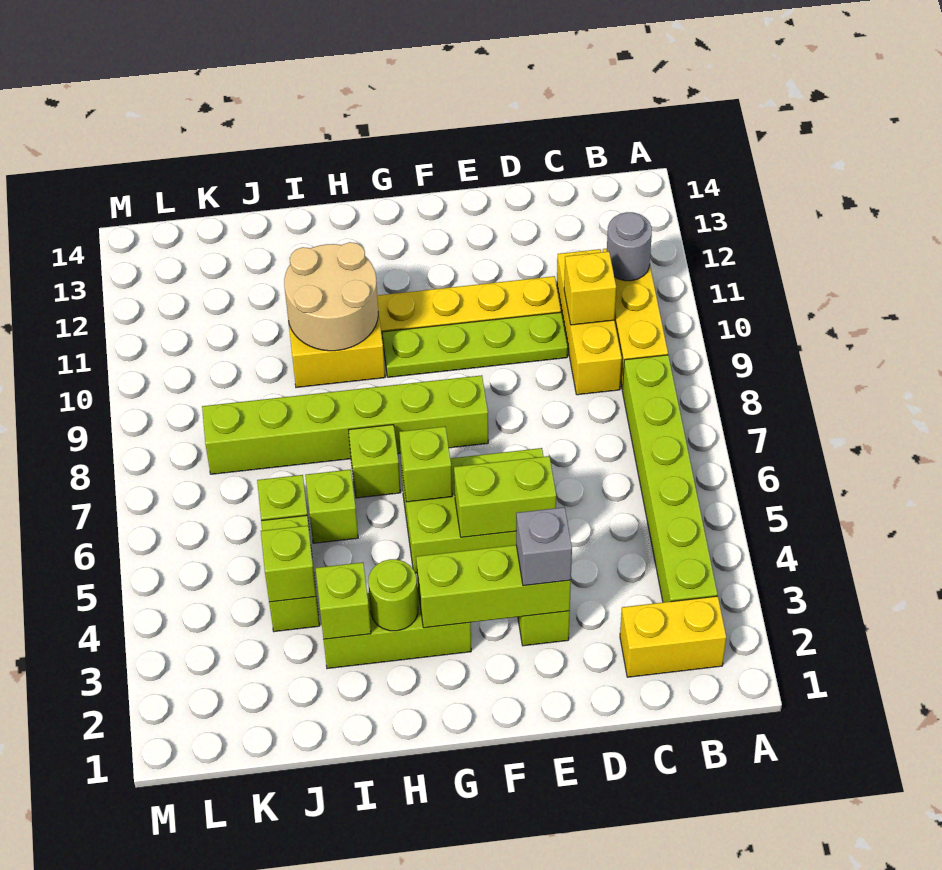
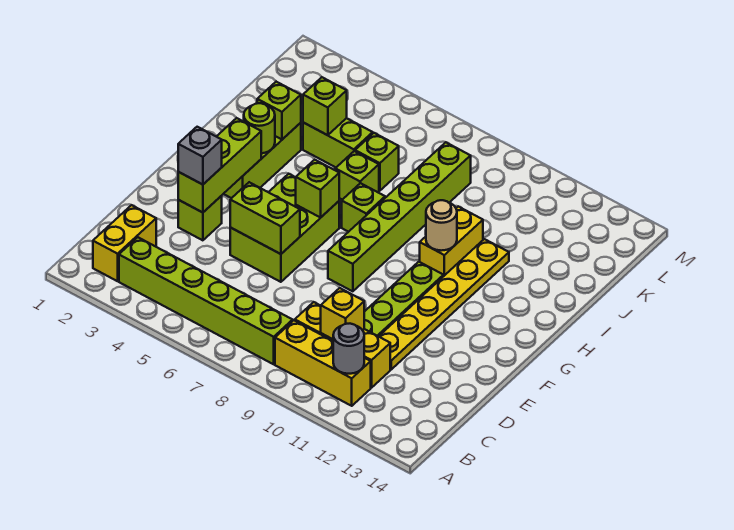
lime brick E5:F5 level 2 -> lime brick E5:E6 level 2
tan round brick H10:I11 level 2 -> tan round brick H10 level 2

